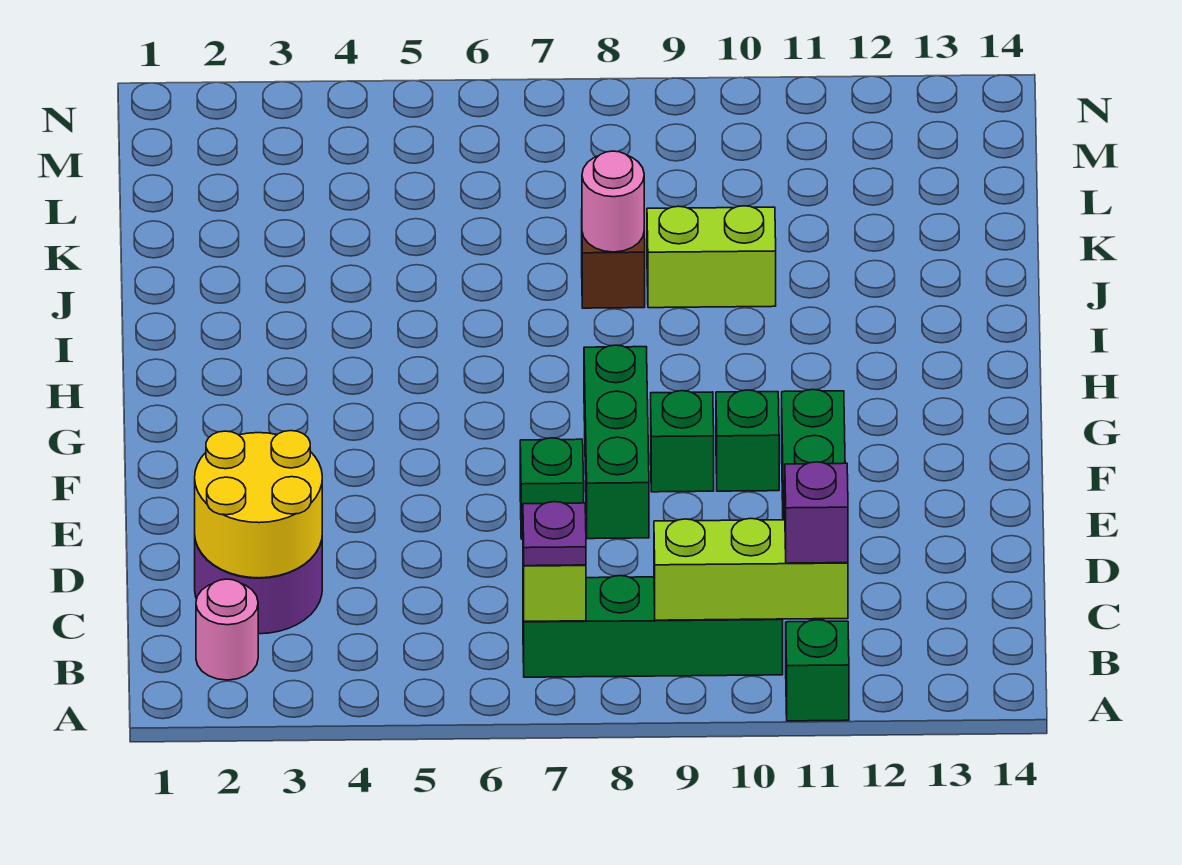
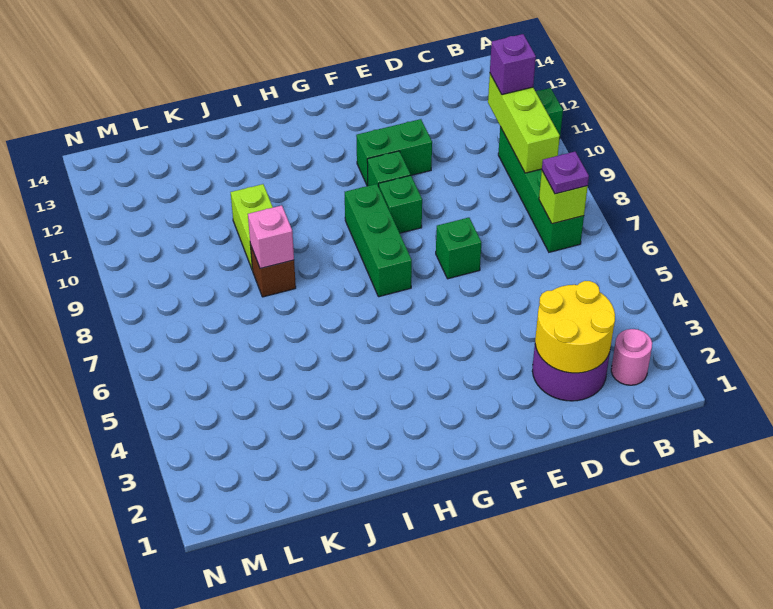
green brick E8:G8 level 1 -> green brick G7:G9 level 1
pink round brick J8 level 2 -> pink brick J8 level 2

